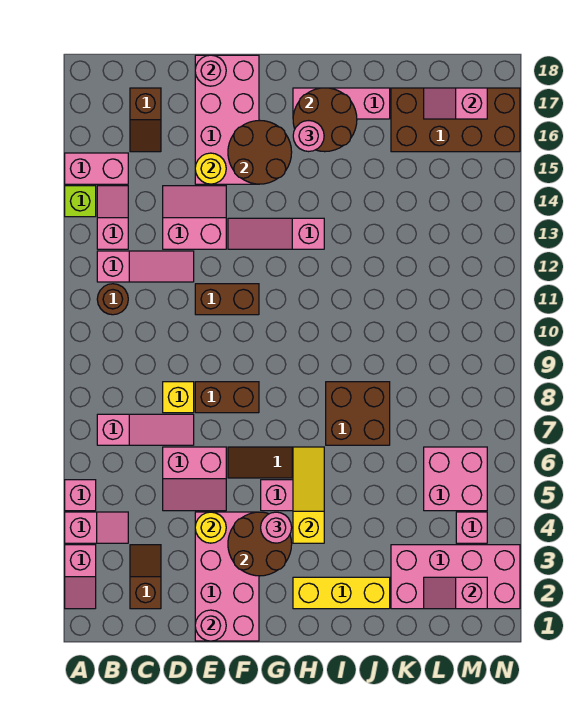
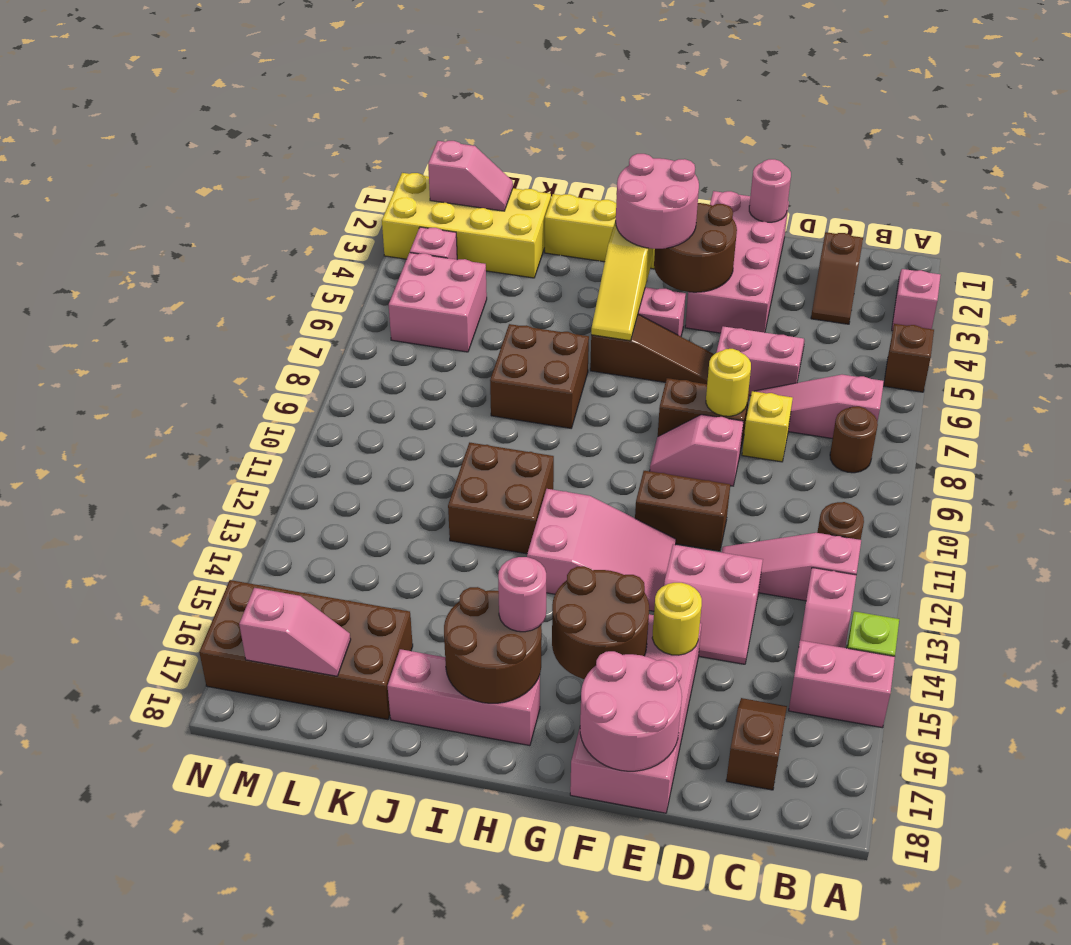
pink slope A4:B4 level 1 top A -> pink slope E9:F9 level 1 top E
pink brick A5 level 1 -> brown brick A5 level 1
none -> brown round brick B8 level 1
yellow round brick E4 level 2 -> yellow round brick E8 level 2
pink round brick E18 level 2 -> pink round brick E17:F18 level 2
pink slope F13:H13 level 1 top H -> pink slope F12:H13 level 1 top H
pink round brick G4 level 3 -> pink round brick G3:H4 level 3
none -> brown brick I11:J12 level 1
pink brick K2:N3 level 1 -> yellow brick K2:N3 level 1

